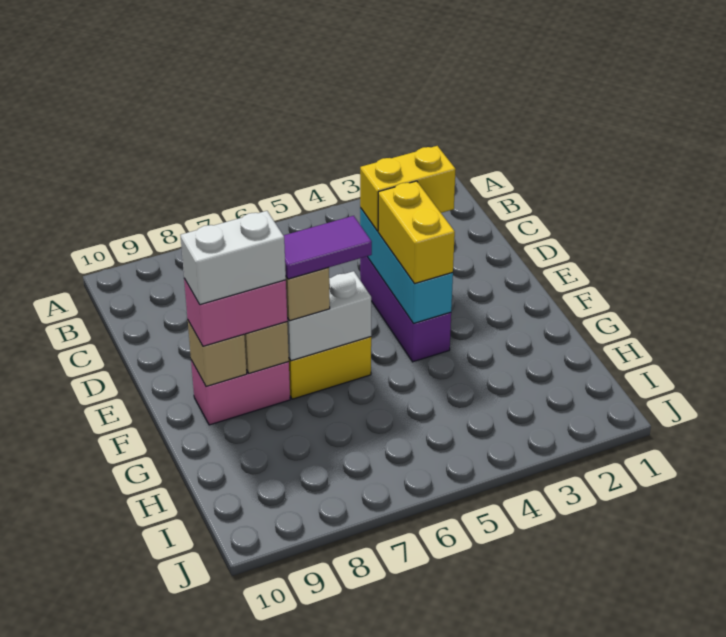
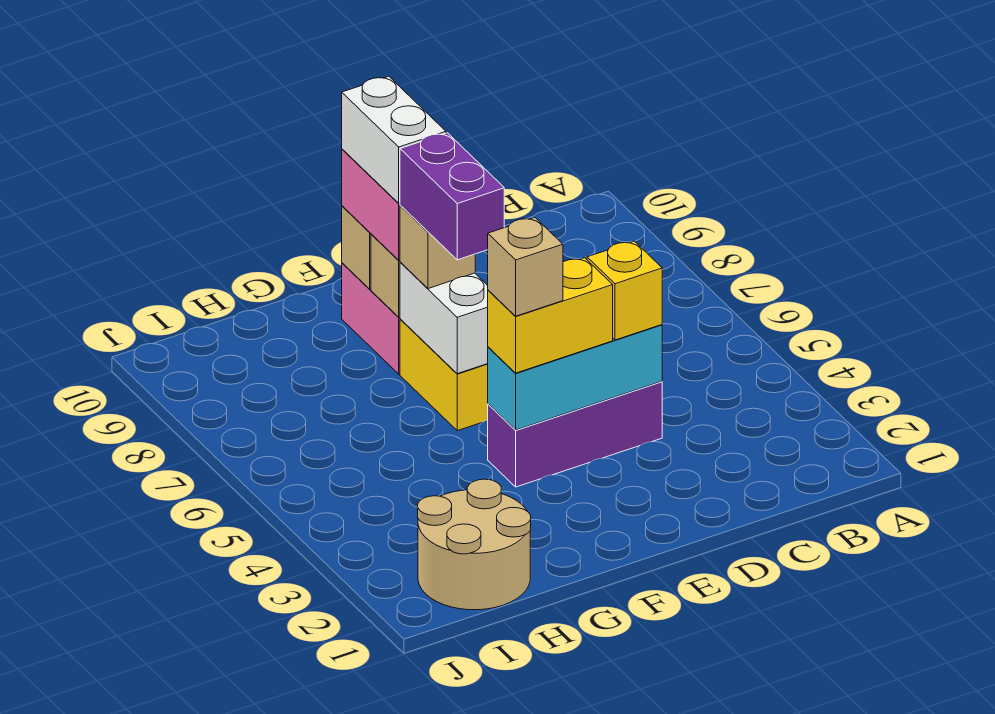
yellow brick D3:D4 level 3 -> yellow brick D4 level 3
none -> tan brick F4 level 4
purple tile F6:F7 level 4 -> purple brick F6:F7 level 4
none -> tan round brick H1:I2 level 1

